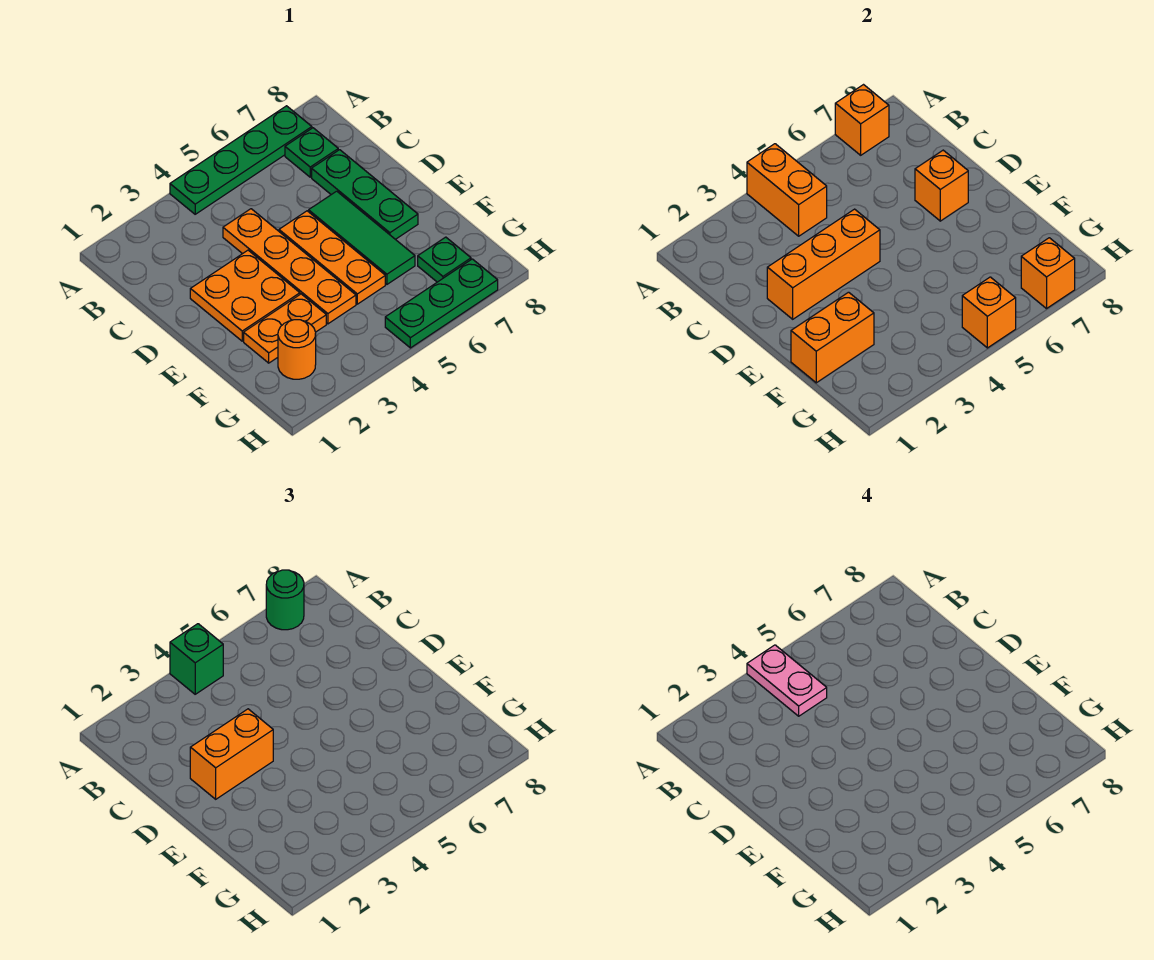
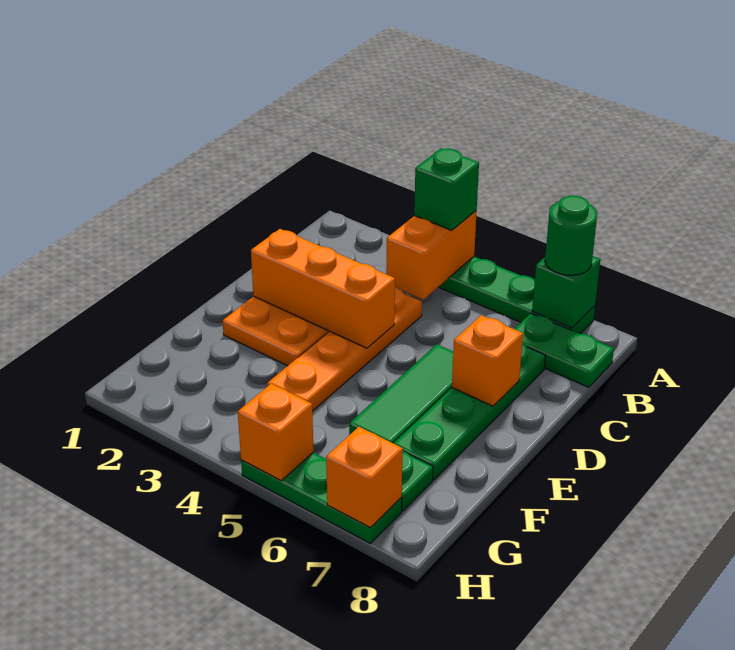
pink plate A4:B4 level 4 -> none
orange brick A7 level 2 -> green brick A7 level 2
green plate B7 level 1 -> green plate B7:B8 level 1
green plate C7:E7 level 1 -> green plate C7:F7 level 1
orange brick D2:D3 level 3 -> none
orange plate D5:F5 level 1 -> none
orange brick F1:F2 level 2 -> none
orange plate F2:F3 level 1 -> none
orange round brick G2 level 1 -> none

